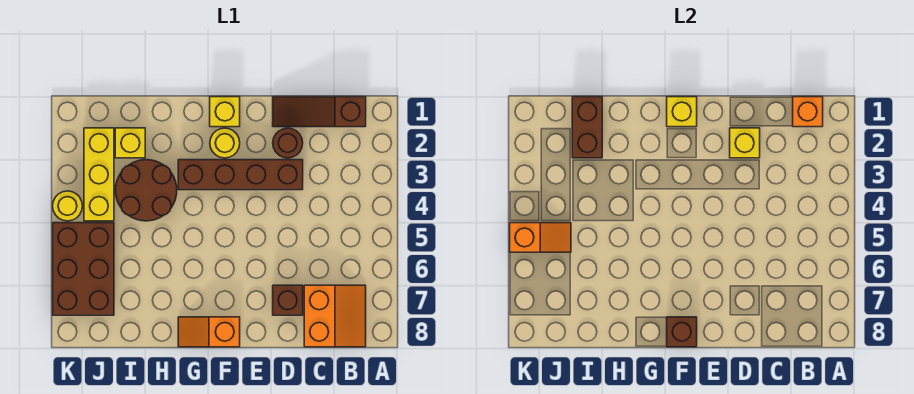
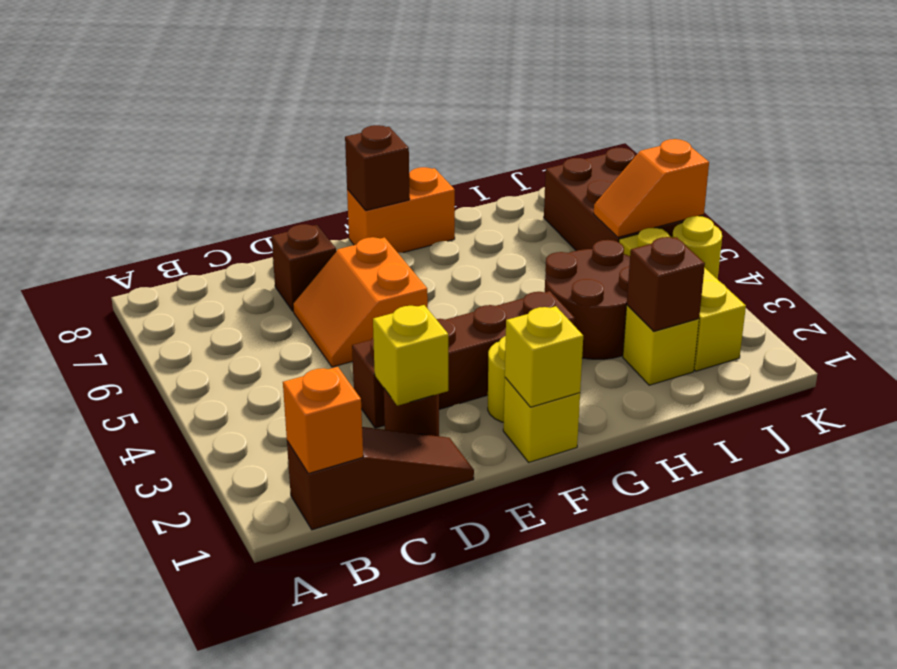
orange slope B7:C8 level 1 top C -> orange slope D5:E6 level 1 top E
orange slope F8:G8 level 1 top F -> orange brick F8:G8 level 1
brown brick I1:I2 level 2 -> brown brick I2 level 2

